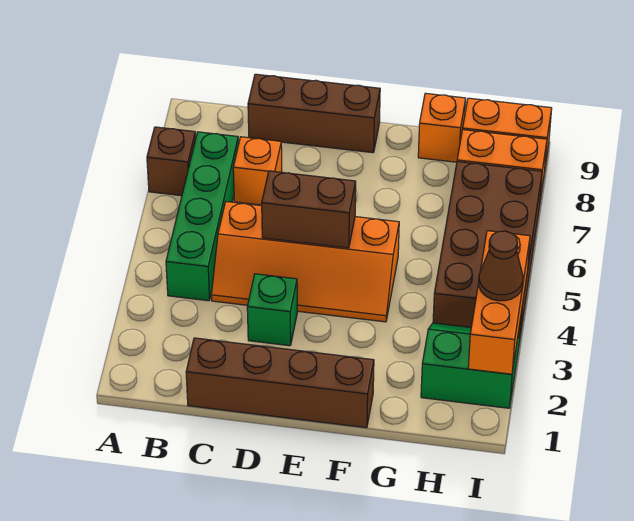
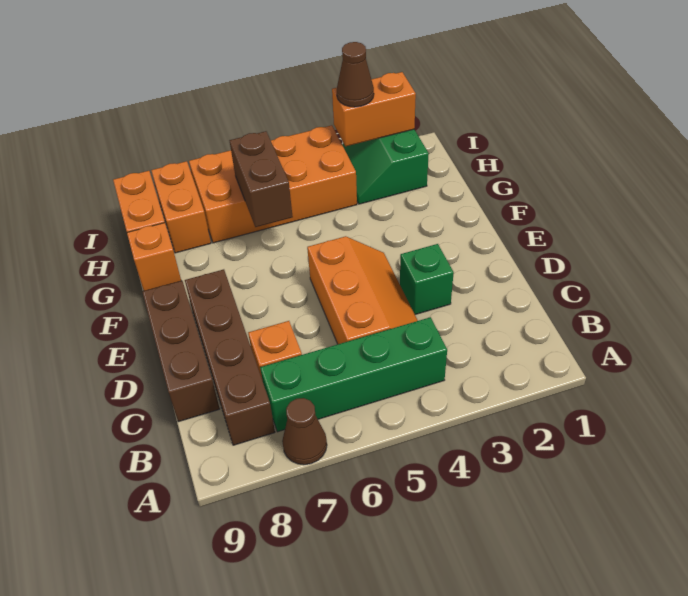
brown brick A7 level 1 -> brown cone A7 level 1
brown brick C1:F1 level 1 -> brown brick B8:E8 level 1
orange slope C4:F5 level 1 top 5 -> orange slope C4:E5 level 1 top 5
brown brick D5:E5 level 2 -> brown brick G6:H6 level 2
brown brick H4:I7 level 1 -> orange brick H4:I7 level 1
orange brick I2:I4 level 2 -> orange brick I2:I3 level 2

